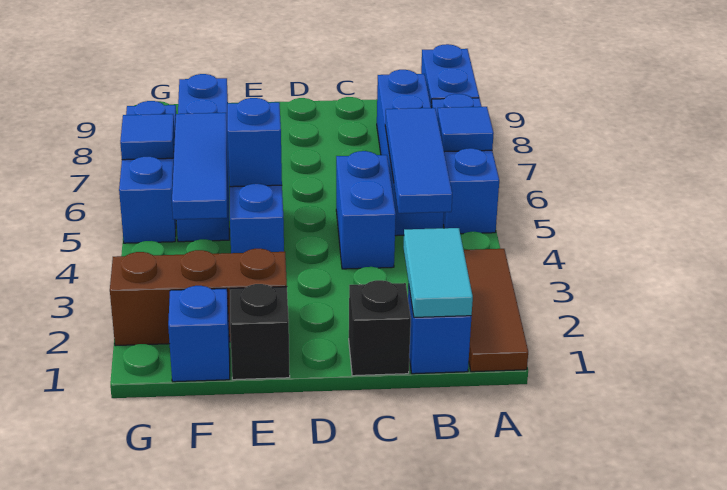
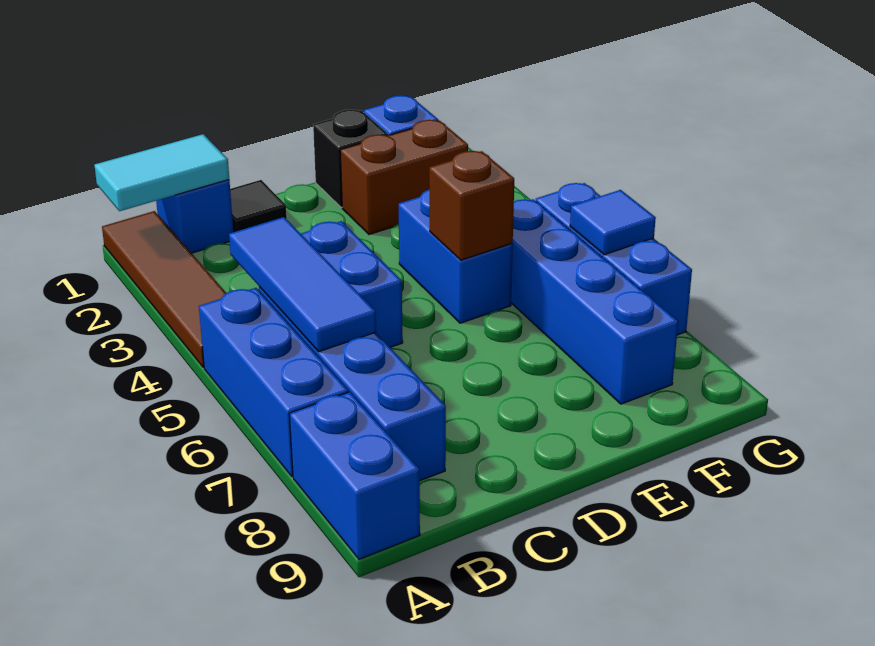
brown tile A1:A3 level 1 -> brown tile A1:A4 level 1
blue tile A6 level 2 -> none
cyan tile B1:B2 level 2 -> cyan tile A1:B1 level 2
black brick C1 level 1 -> black tile C1 level 1
brown brick E2:G2 level 1 -> brown brick E2:F2 level 1
blue brick E5 level 2 -> brown brick E5 level 2
blue tile F4:F6 level 2 -> none

